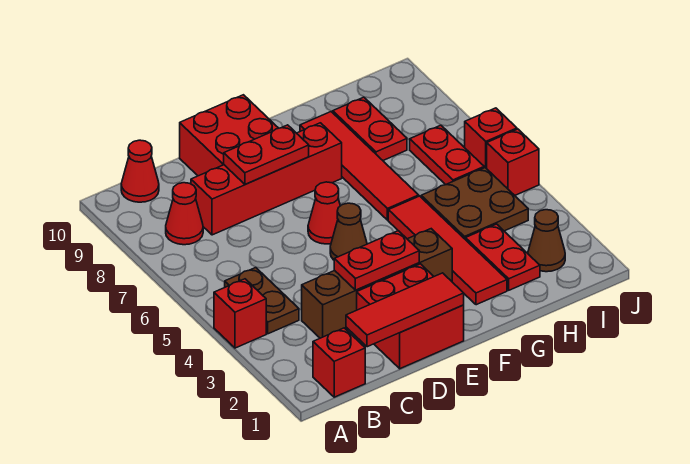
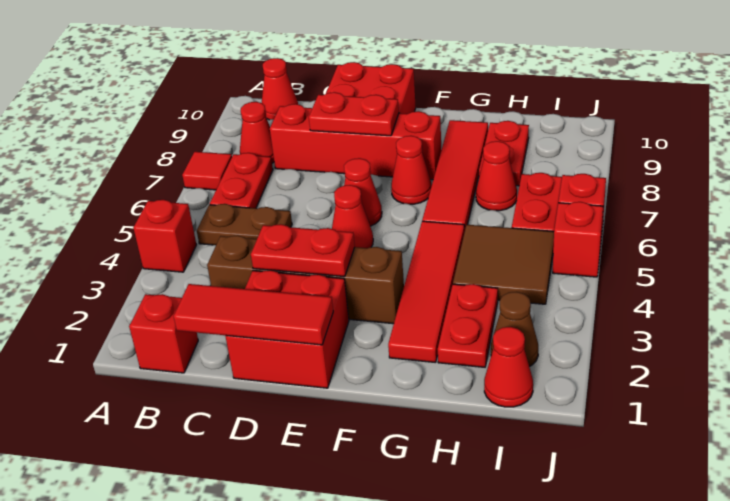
none -> red tile A7 level 1
brown plate B4:B5 level 1 -> brown plate B5:C5 level 1
none -> red plate B6:B7 level 1
brown cone E5 level 1 -> red cone E5 level 1
none -> red cone F7 level 1
brown plate H4:I5 level 1 -> brown tile H4:I5 level 1
none -> red cone H7 level 1
none -> red cone I1 level 1

